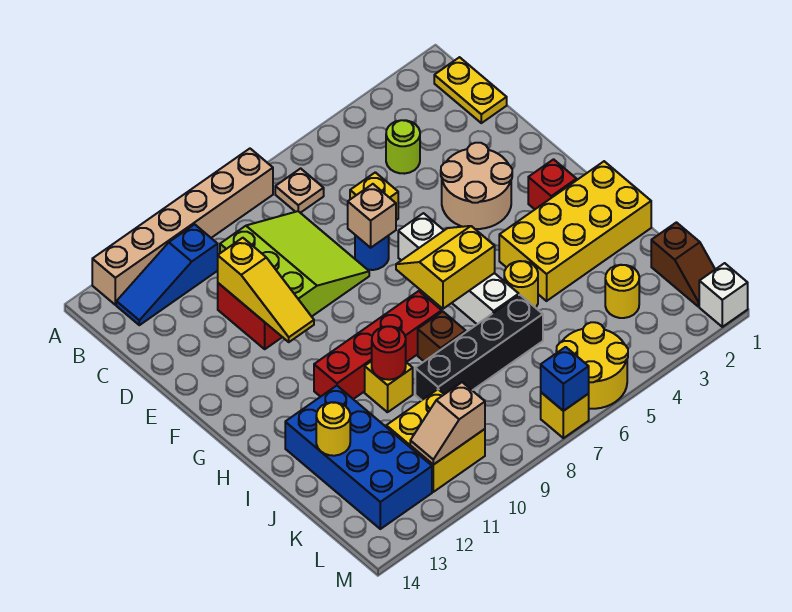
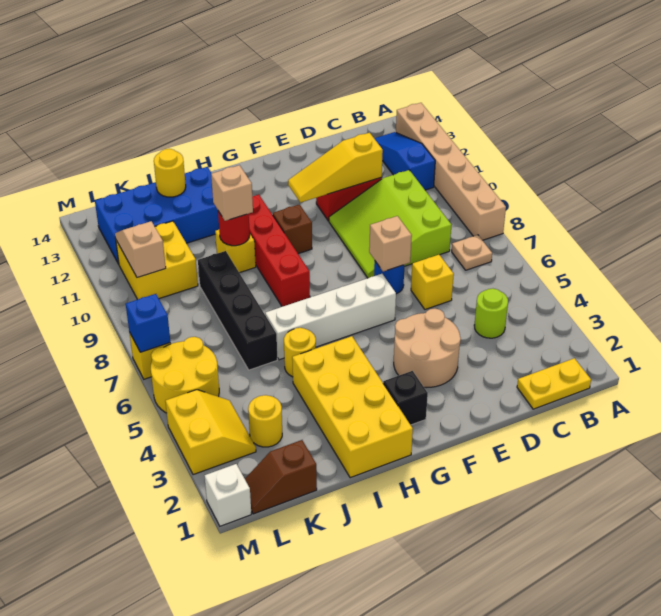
lime slope C8:E10 level 1 top 10 -> lime slope C8:E10 level 1 top C
red brick G2 level 1 -> black brick G2 level 1
yellow slope G6:H7 level 2 top H -> yellow slope L3:M4 level 1 top M
brown brick I8 level 1 -> brown brick G10 level 1
none -> tan brick I10 level 3

